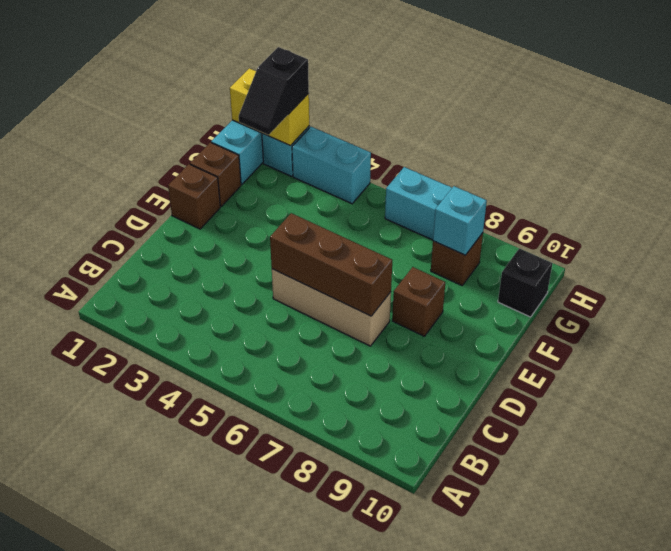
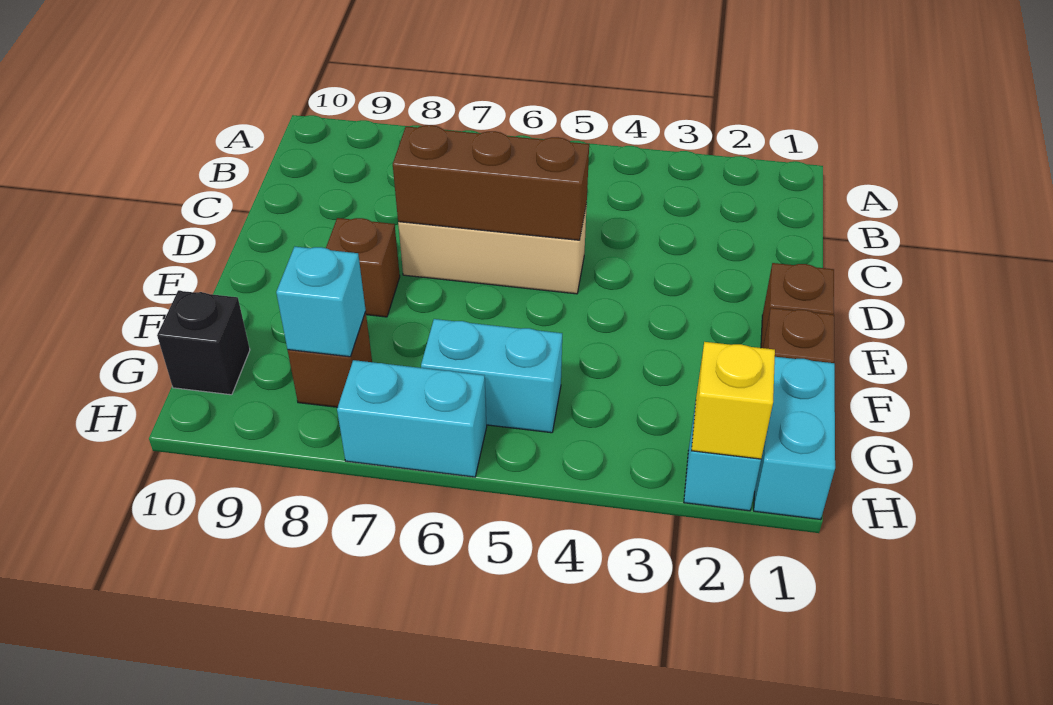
black slope G2:H2 level 3 top H -> none
yellow brick H1:H2 level 2 -> yellow brick H2 level 2
cyan brick H3:H4 level 1 -> cyan brick G5:G6 level 1

